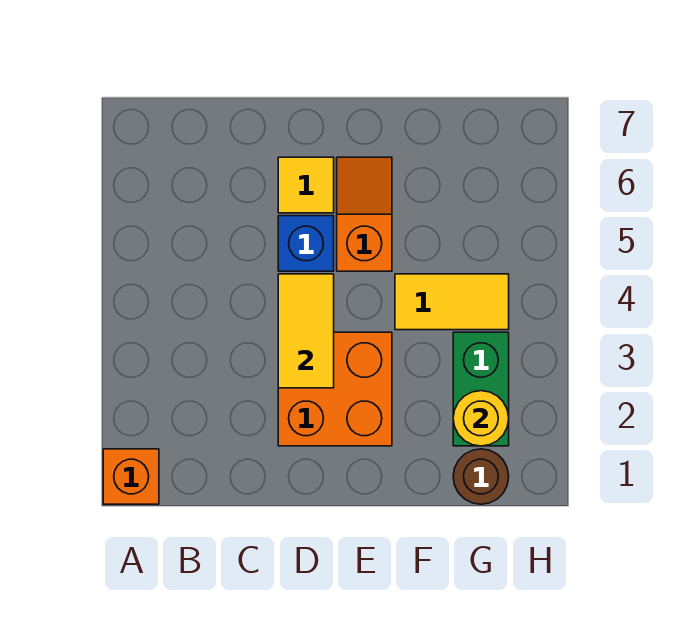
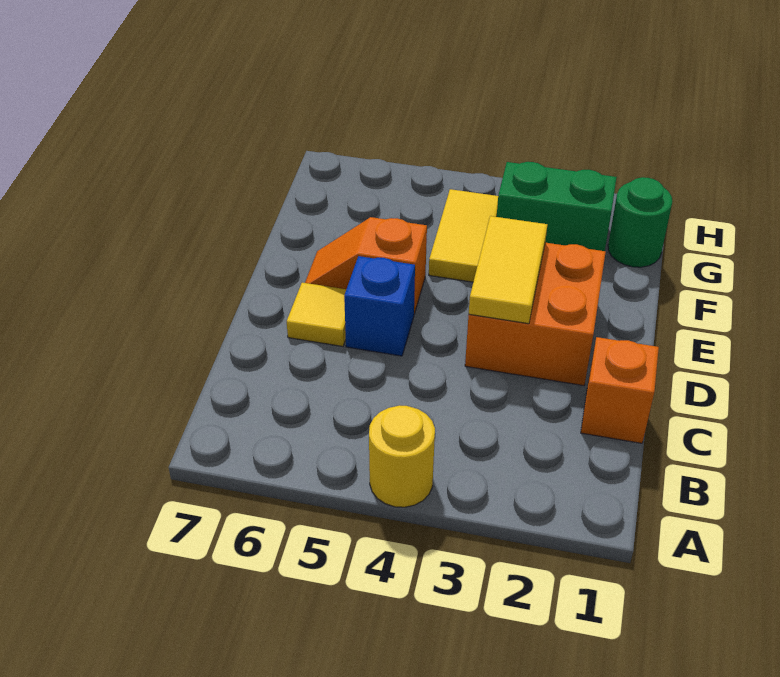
orange brick A1 level 1 -> orange brick C1 level 1
yellow tile D3:D4 level 2 -> yellow tile D3:E3 level 2
brown round brick G1 level 1 -> green round brick G1 level 1
yellow round brick G2 level 2 -> yellow round brick A4 level 1

